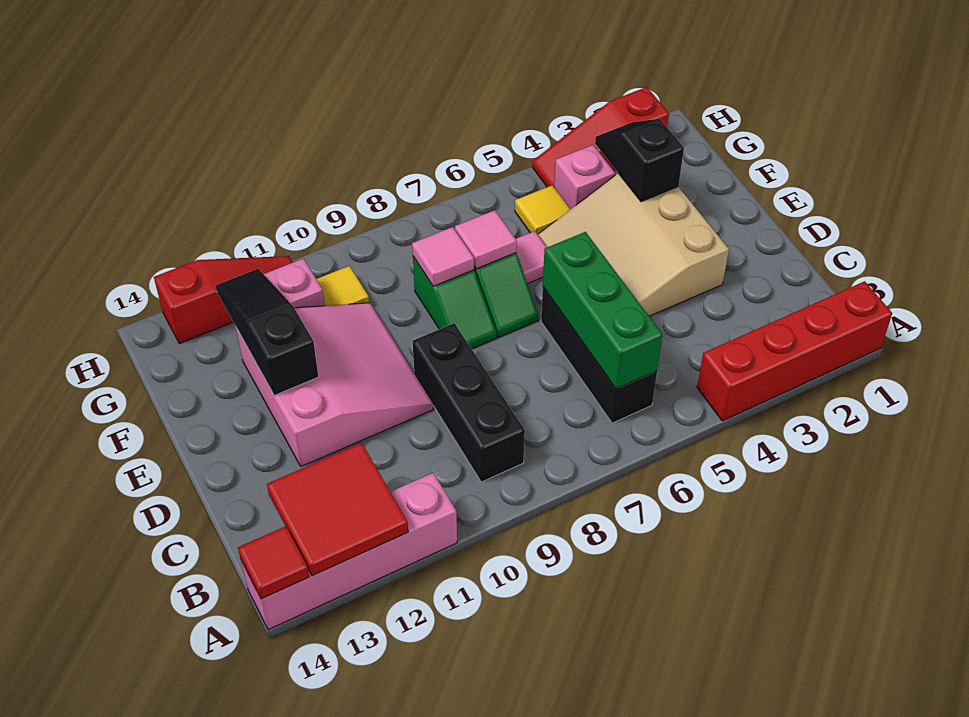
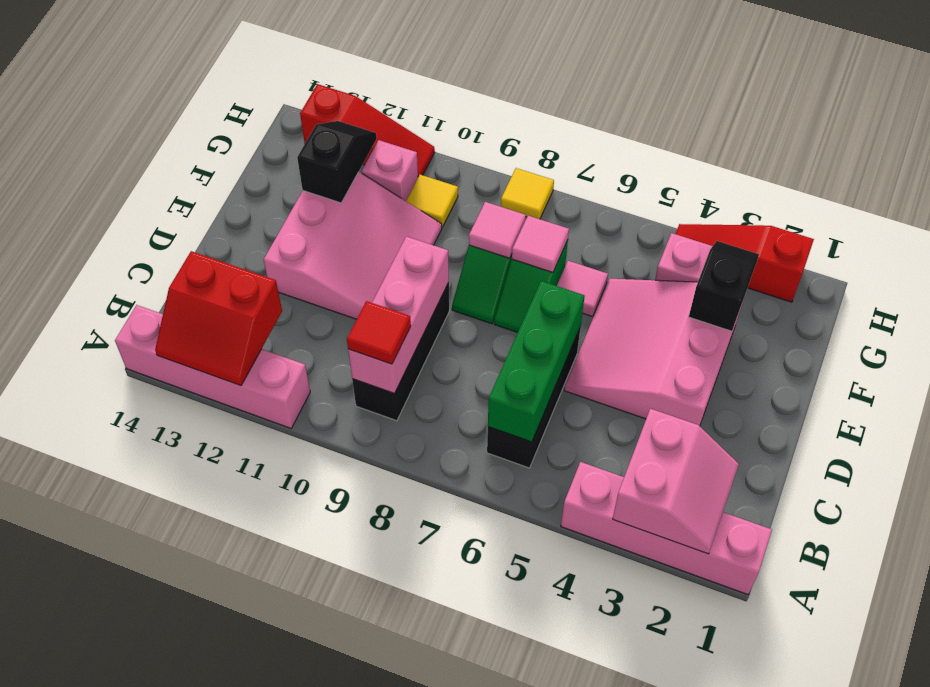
red brick A1:A4 level 1 -> pink brick A1:A4 level 1
none -> pink slope A2:B3 level 2 top 3
red tile A12:B13 level 2 -> red slope A12:B13 level 2 top B
red tile A14 level 2 -> red tile B9 level 3
none -> pink brick B9:D9 level 2
tan slope D3:F5 level 1 top 3 -> pink slope D3:F5 level 1 top 3
black slope E12:G12 level 2 top E -> black slope F12:G12 level 2 top F
yellow tile G5 level 1 -> yellow tile H8 level 1

